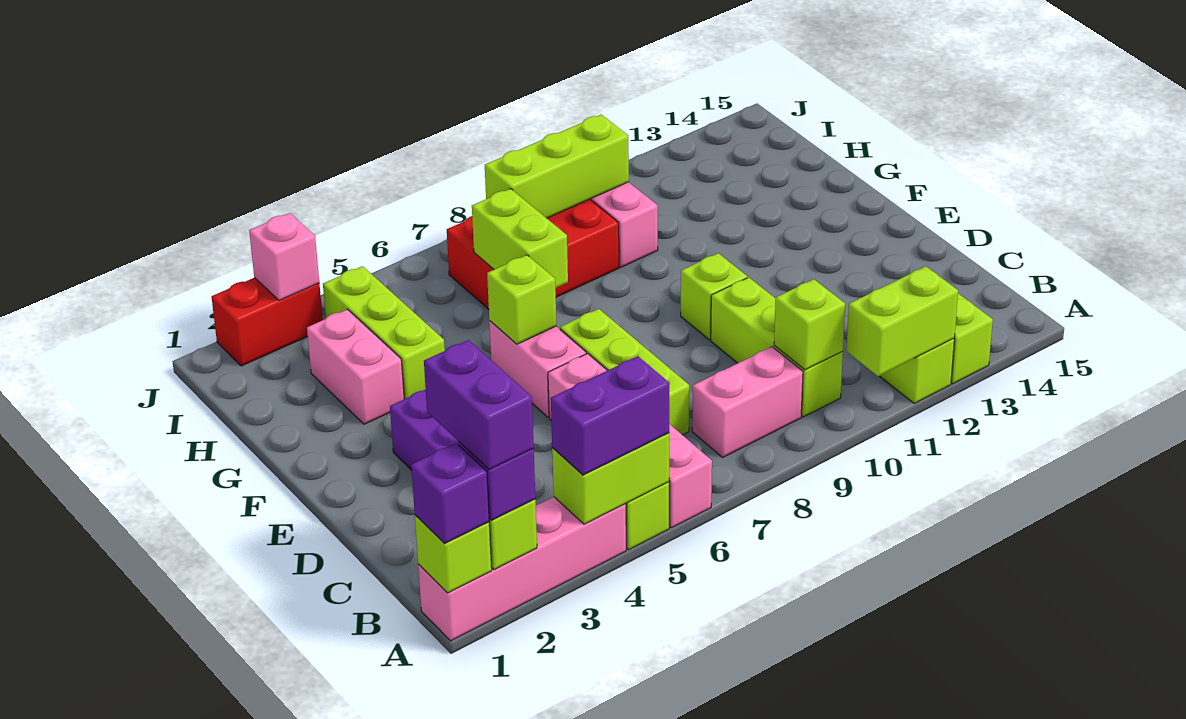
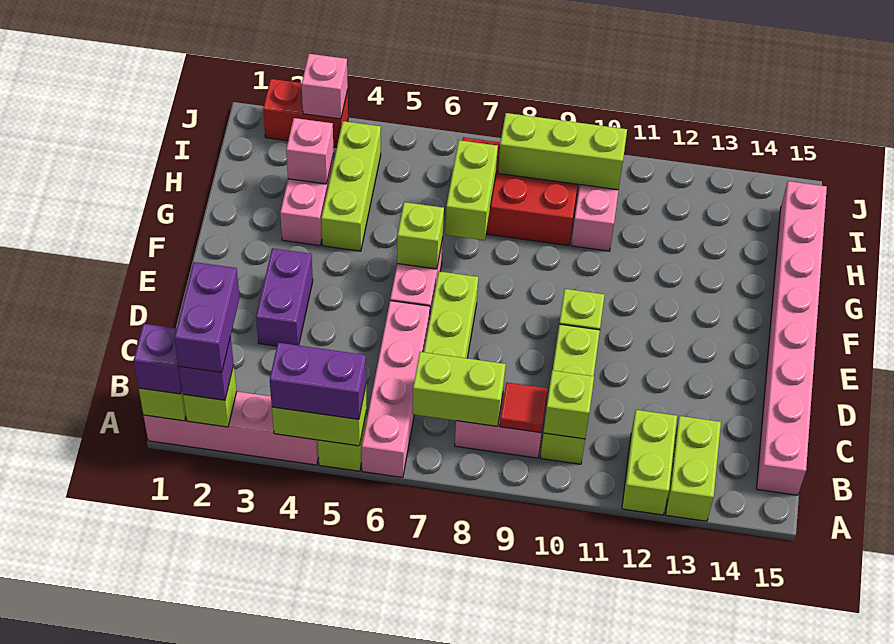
lime brick A11:A12 level 2 -> lime brick B7:B8 level 2
none -> red tile B9 level 2
none -> pink brick B15:I15 level 1
none -> pink brick H3 level 2

